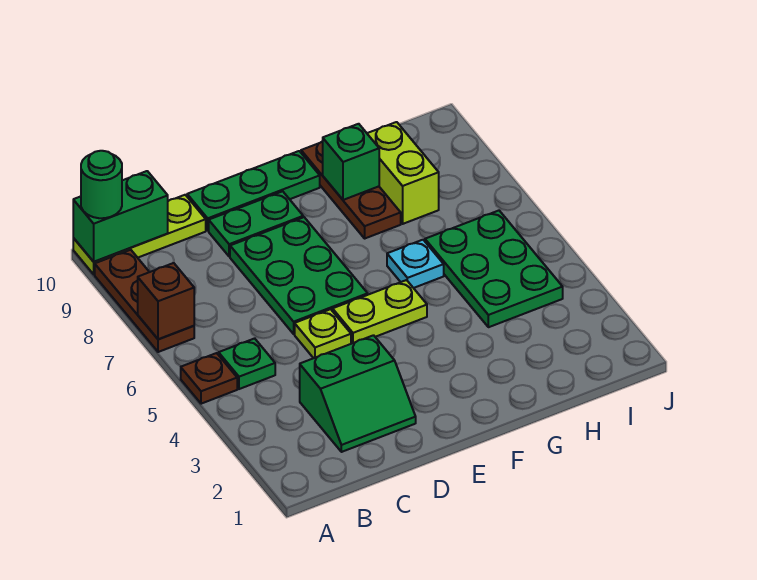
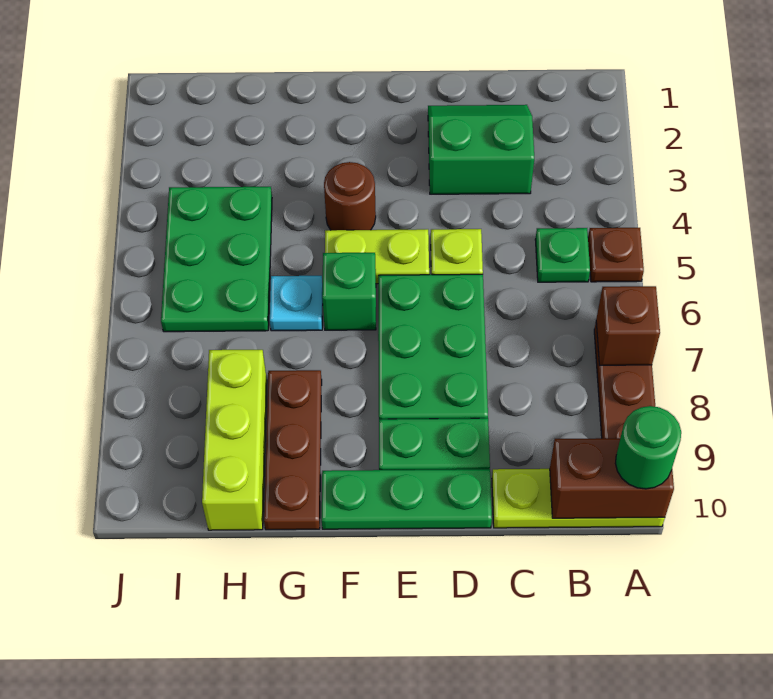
green brick A10:B10 level 2 -> brown brick A10:B10 level 2
none -> brown round brick F4 level 1
green brick G9 level 2 -> green brick F6 level 1
lime brick H8:H9 level 1 -> lime brick H8:H10 level 1

